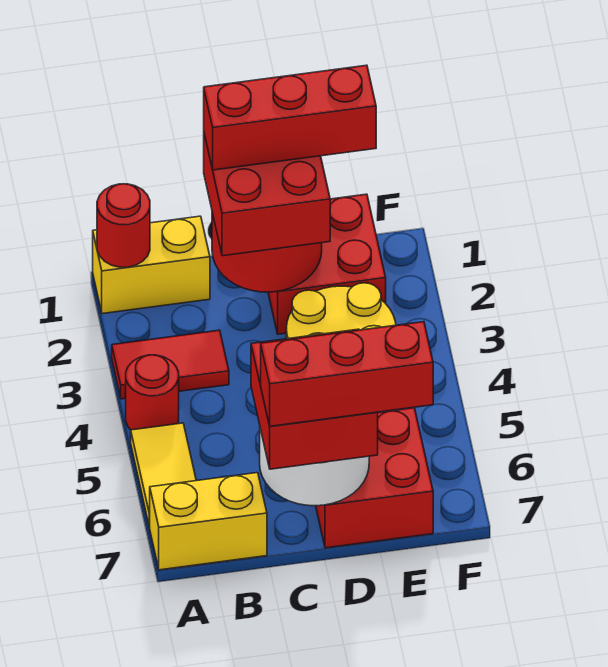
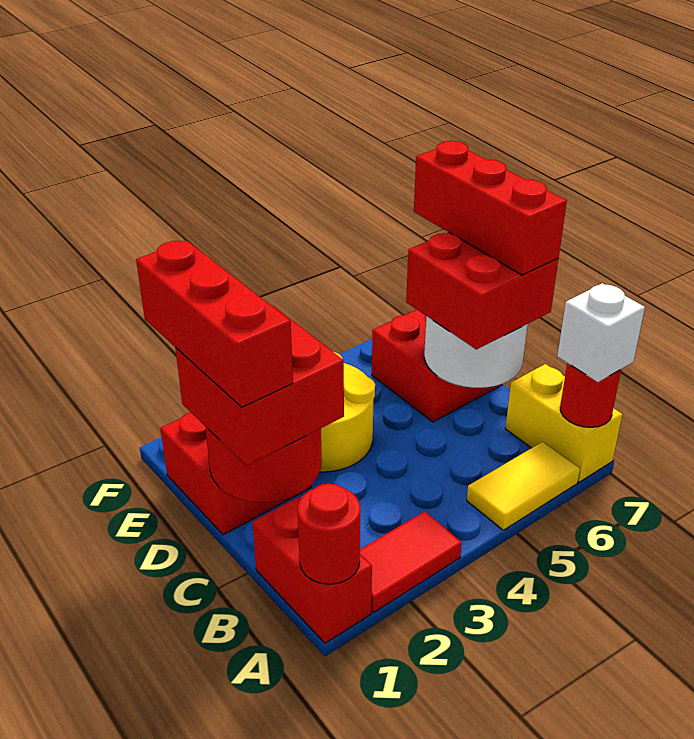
yellow brick A1:B1 level 1 -> red brick A1:B1 level 1
red tile A3:B3 level 1 -> red tile A2:A3 level 1
red round brick A4 level 1 -> red round brick A7 level 2
none -> white brick A7 level 3

